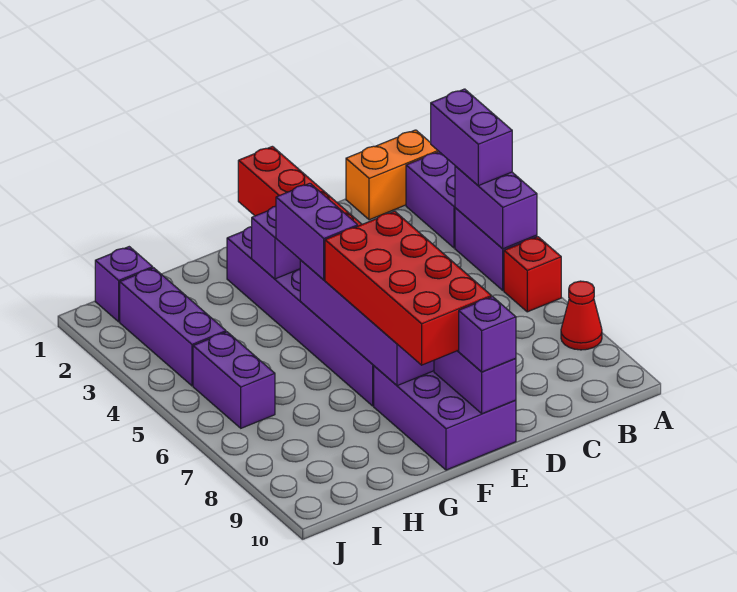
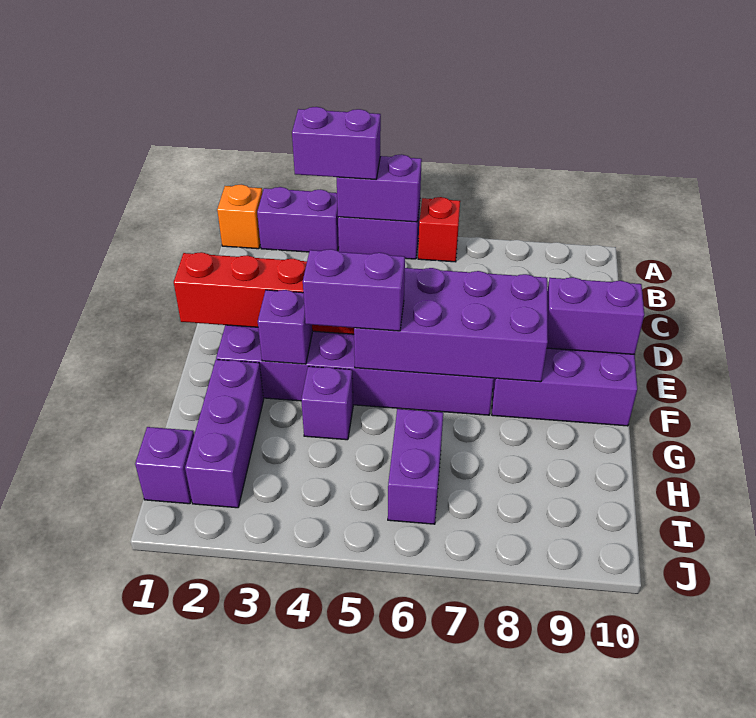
orange brick A1:B1 level 1 -> orange brick A1 level 1
red cone A8 level 1 -> none
red brick E6:F9 level 3 -> none
purple brick E10 level 3 -> purple brick G4 level 1
purple brick I2:I4 level 1 -> purple brick G2:I2 level 1
purple brick I5:I6 level 1 -> purple brick H6:I6 level 1

